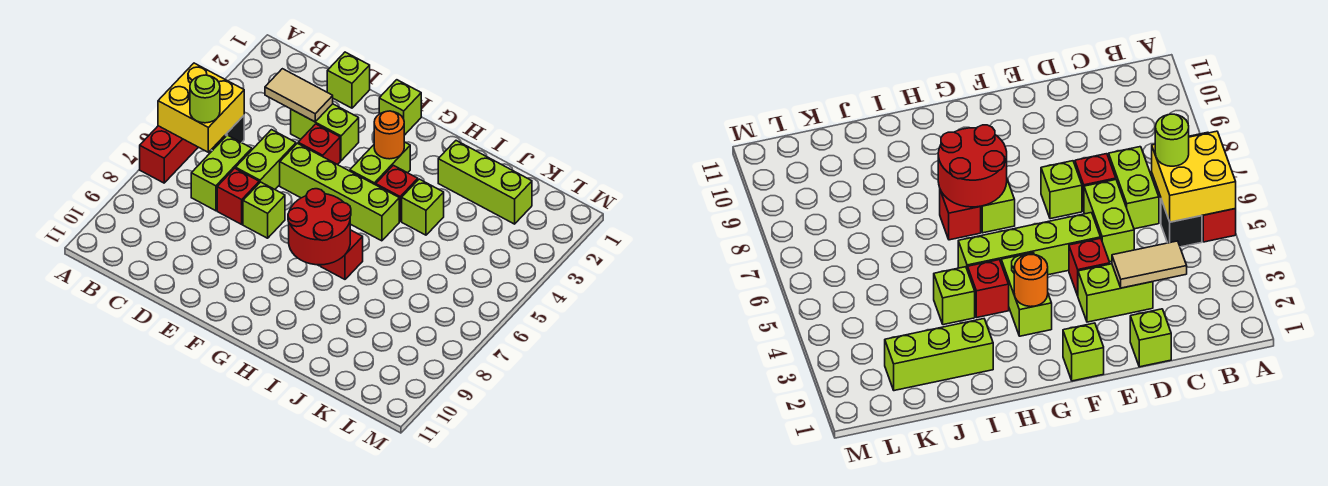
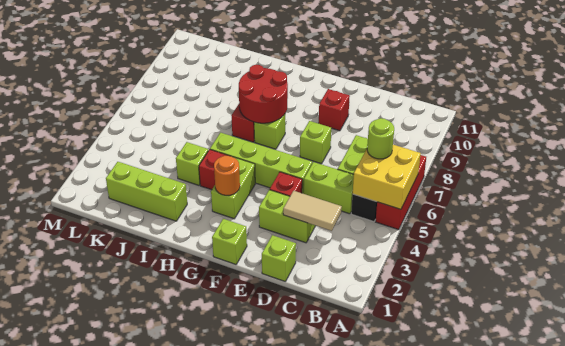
lime brick D5:D6 level 1 -> lime brick C5:D5 level 1
red brick D7 level 1 -> red brick E9 level 1

